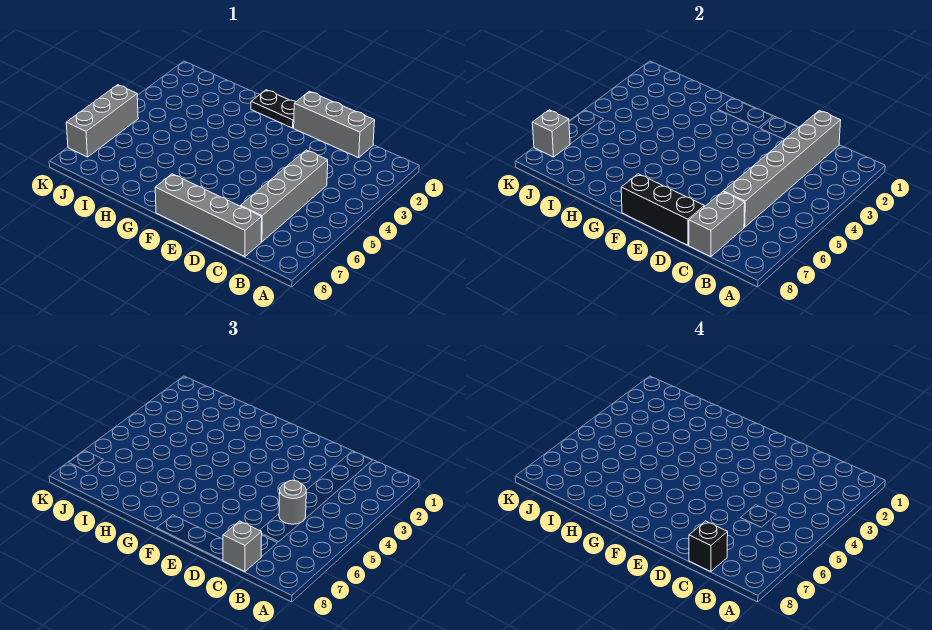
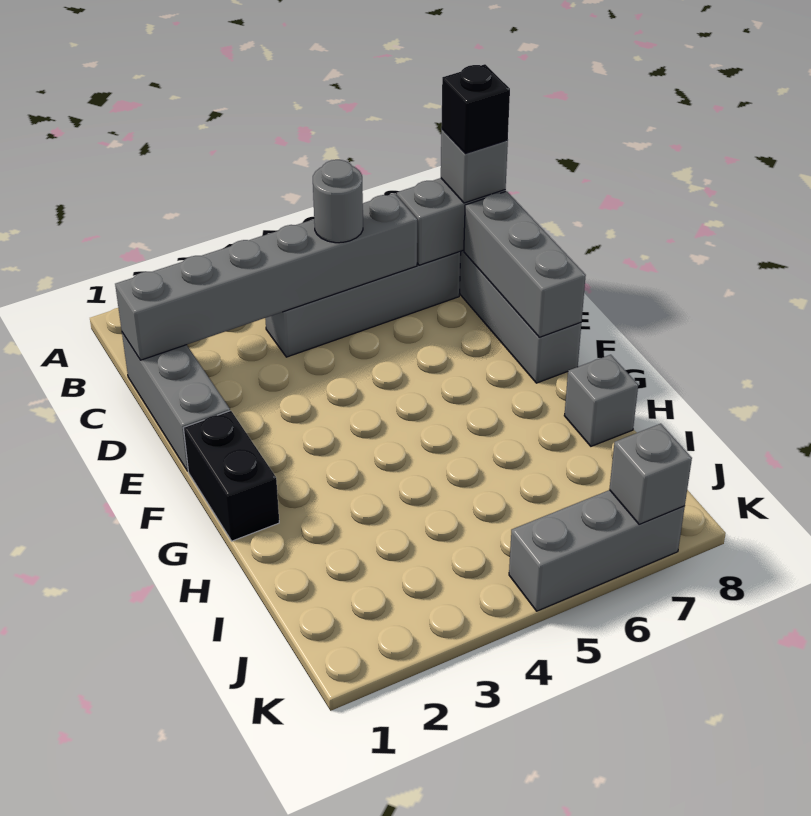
black brick D8:F8 level 2 -> grey brick D8:F8 level 2
black plate F1:G1 level 1 -> black brick F1:G1 level 1
none -> grey brick H8 level 1

